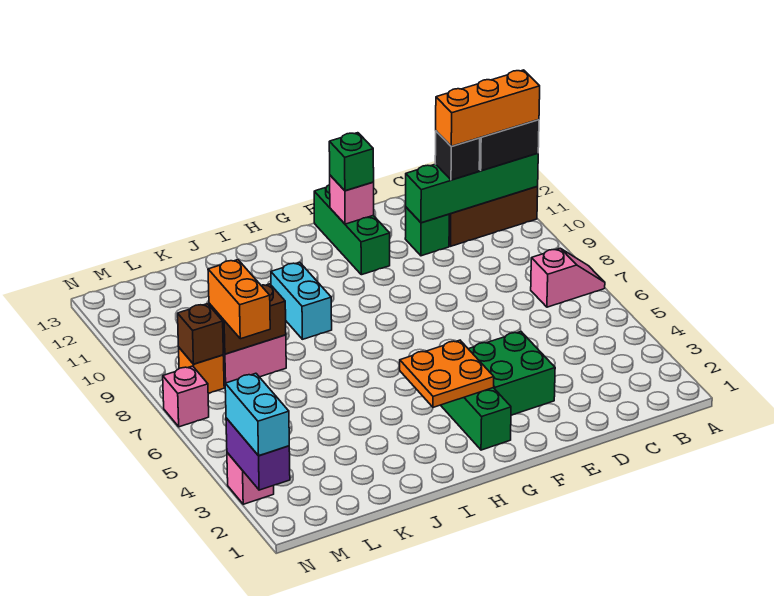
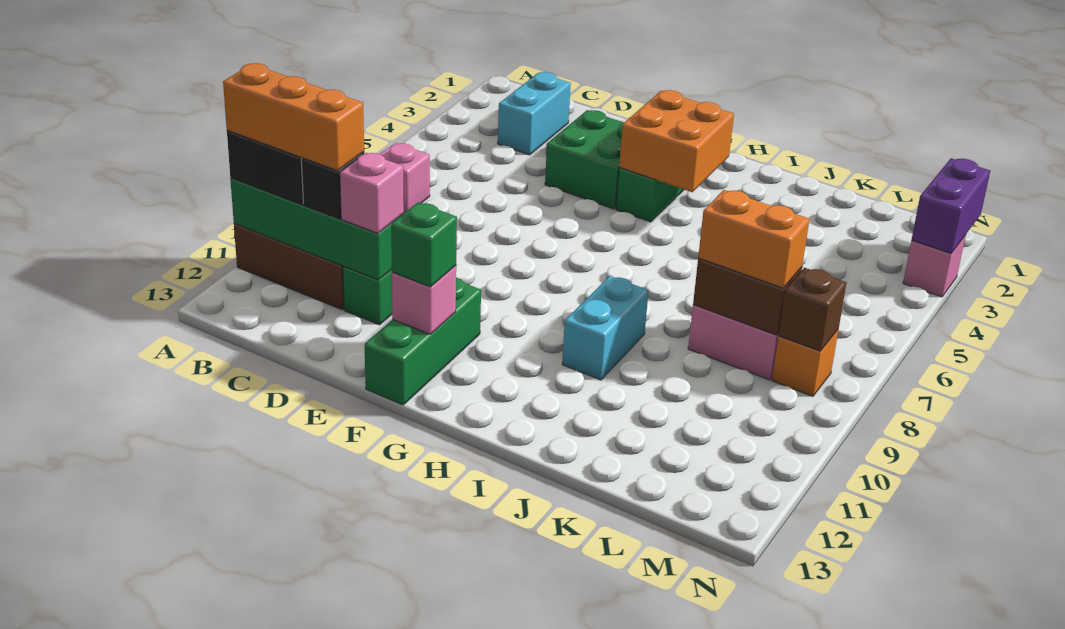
orange plate G3:H4 level 2 -> orange brick G3:H4 level 2
orange brick L7:L8 level 3 -> orange brick K8:L8 level 3
cyan brick N2:N3 level 3 -> cyan brick C2:C3 level 1
pink brick N7 level 1 -> pink brick D11 level 3

